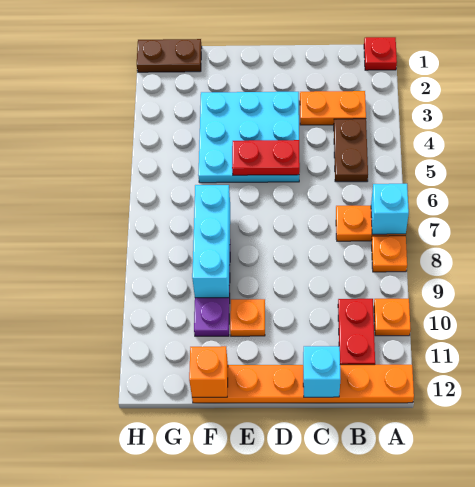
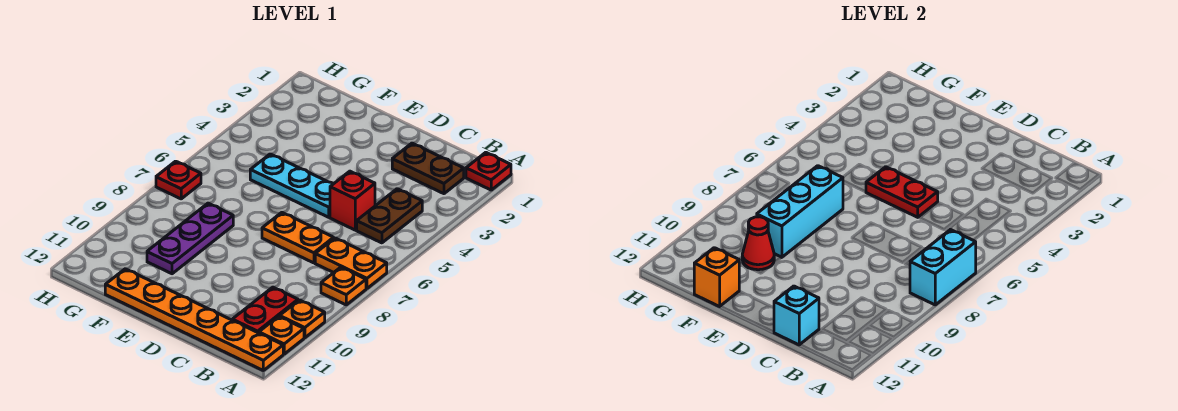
cyan brick A7 level 2 -> cyan brick A7:A8 level 2
orange plate B3:C3 level 1 -> orange plate C7:D7 level 1
none -> red brick C5 level 1
cyan plate D3:F5 level 1 -> cyan plate D5:F5 level 1
orange plate E10 level 1 -> orange plate A11 level 1
none -> red cone F10 level 2
brown plate G1:H1 level 1 -> brown plate B2:C2 level 1
none -> red plate H7 level 1

